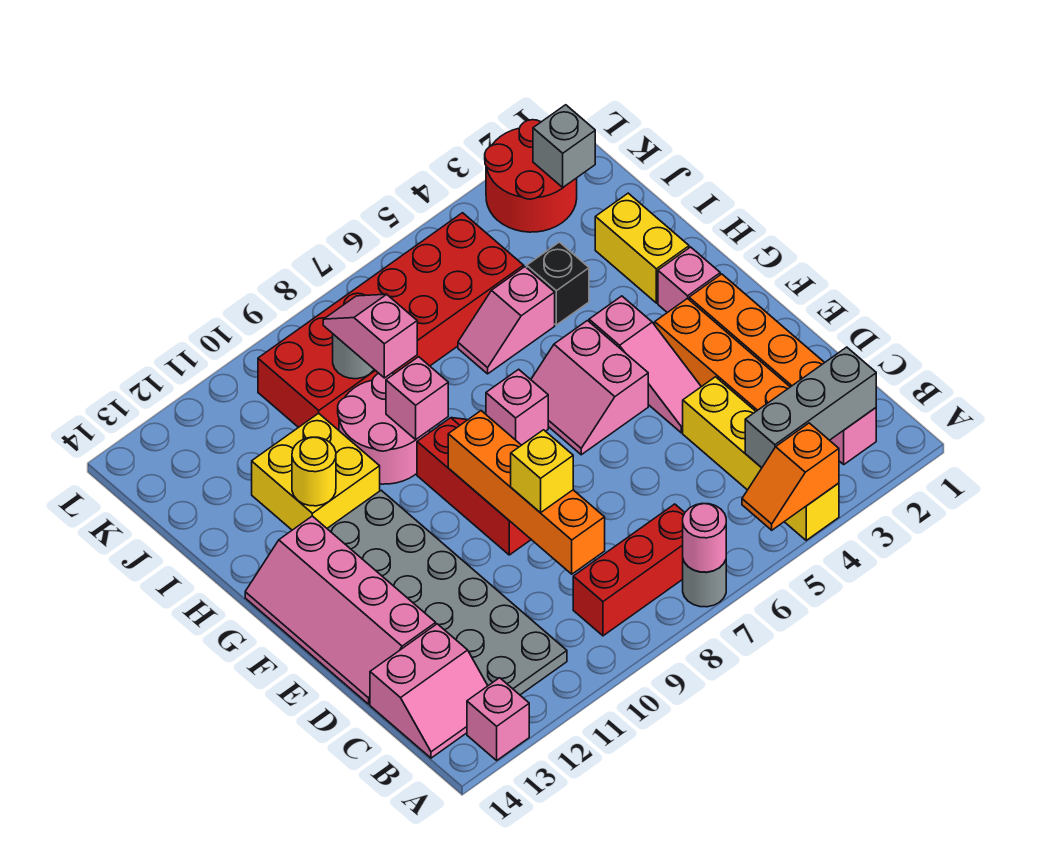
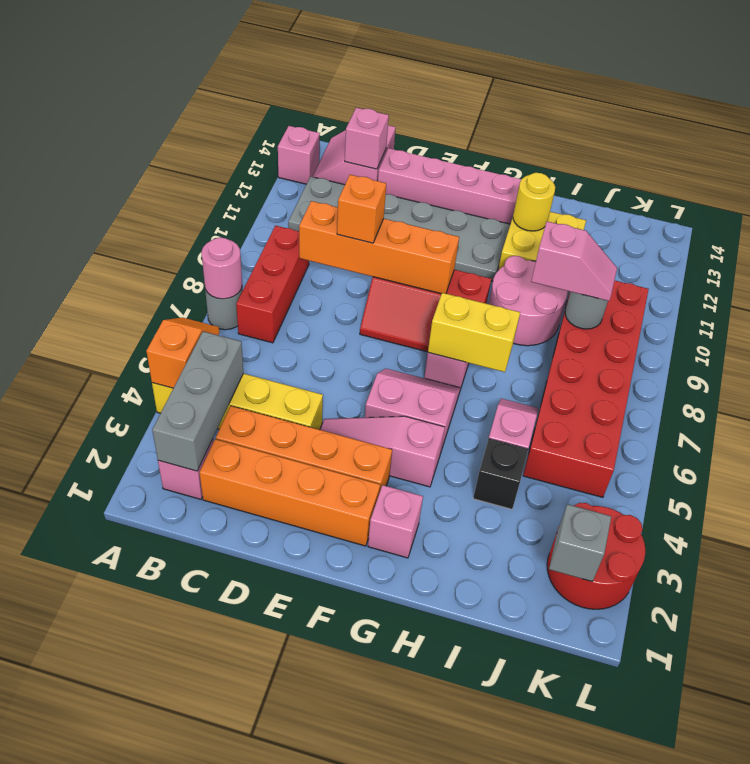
yellow brick D9 level 3 -> orange brick D9 level 3
yellow brick H2:I2 level 1 -> yellow brick G7:H7 level 2
pink brick H9 level 2 -> pink brick C13 level 2

